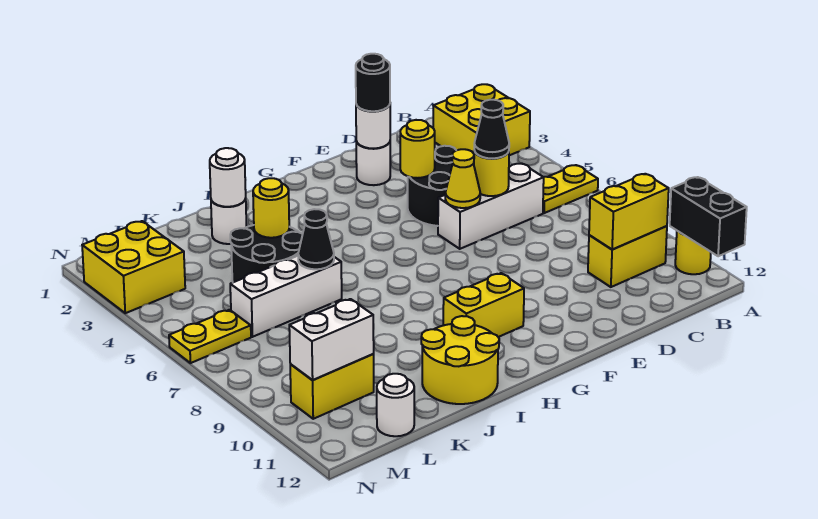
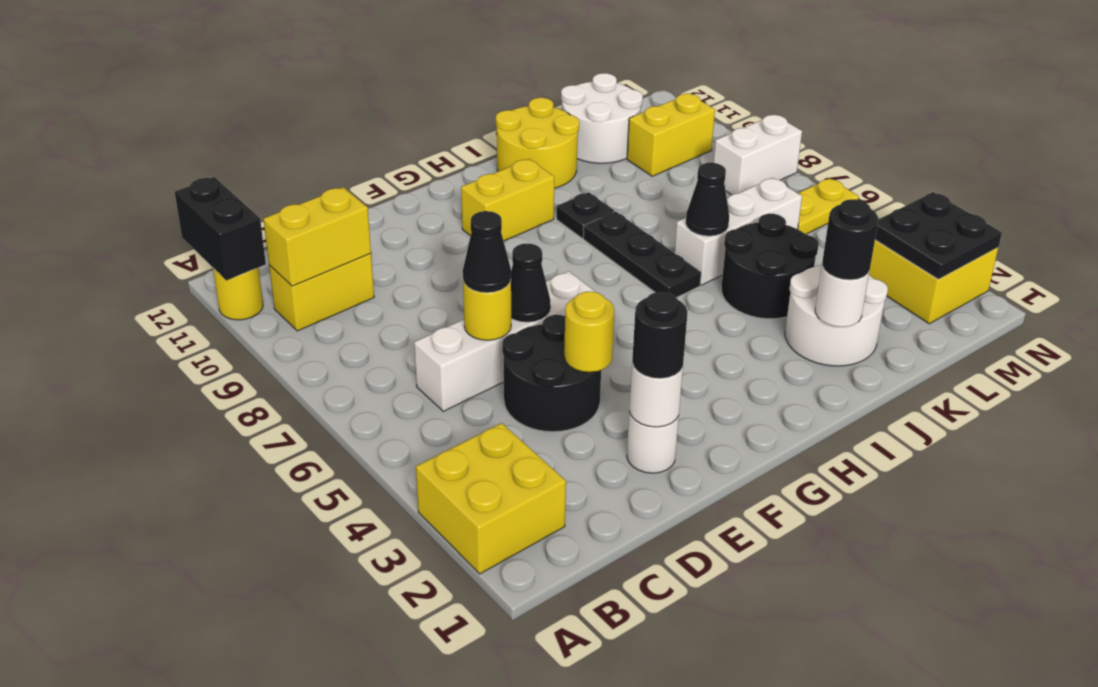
yellow plate A6:B6 level 1 -> none
white brick C6:E6 level 1 -> white brick C6:F6 level 1
yellow cone E6 level 2 -> black cone E6 level 2
none -> black plate I6:I8 level 1
none -> black plate I9 level 1
white round brick J2 level 1 -> white round brick J2:K3 level 1
none -> black round brick J2 level 3
yellow round brick J4 level 2 -> none
white brick L10:M10 level 2 -> white brick M8:N8 level 1
white round brick L12 level 1 -> white round brick K11:L12 level 1
none -> black plate M2:N3 level 2

